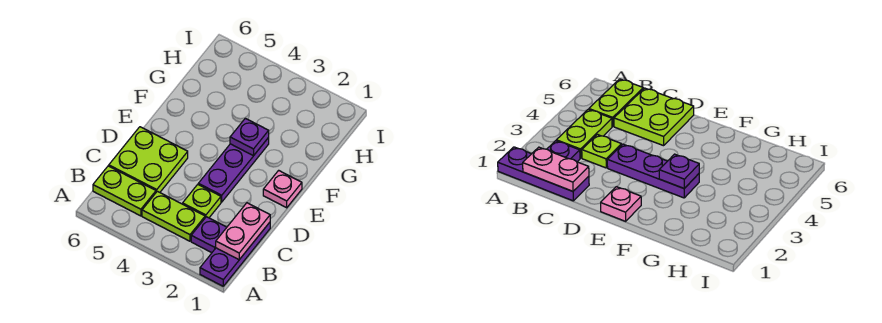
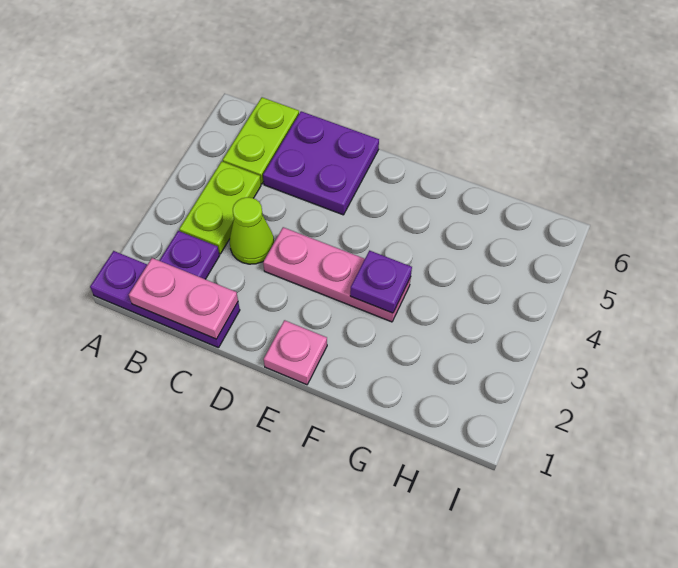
lime plate C3 level 1 -> lime cone C3 level 1
lime plate C5:D6 level 1 -> purple plate C5:D6 level 1
purple plate D3:F3 level 1 -> pink plate D3:F3 level 1

